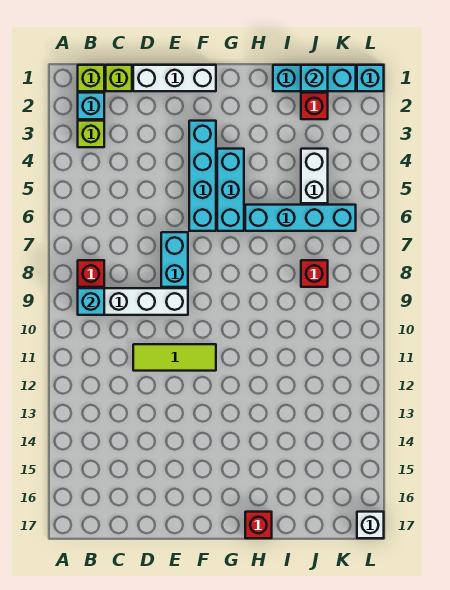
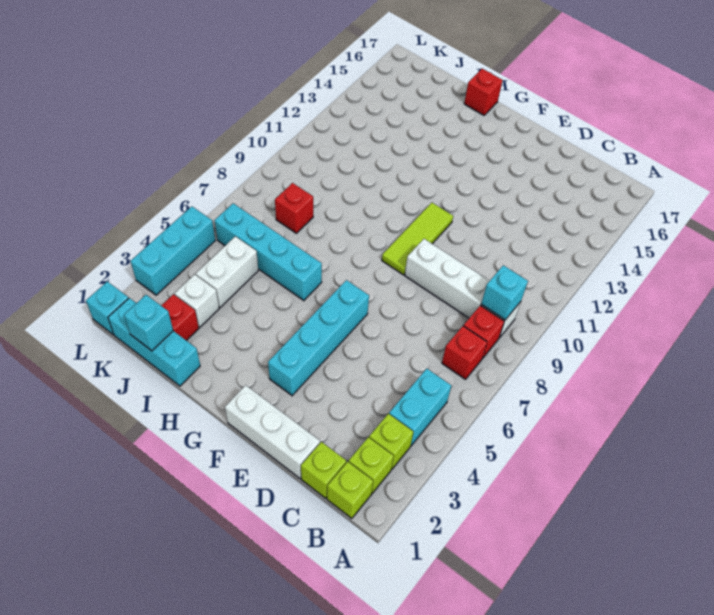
cyan brick B2 level 1 -> lime brick B2 level 1
none -> red brick B7 level 1
lime tile D11:F11 level 1 -> lime tile F9:F11 level 1
cyan brick E7:E8 level 1 -> cyan brick B4:B5 level 1
cyan brick G4:G6 level 1 -> cyan brick L3:L5 level 1
white brick L17 level 1 -> white brick J3 level 1

